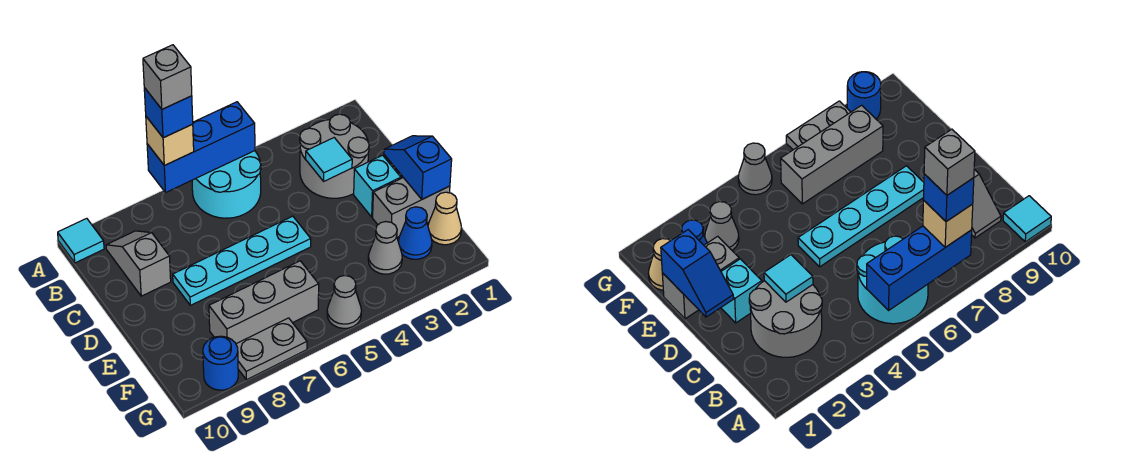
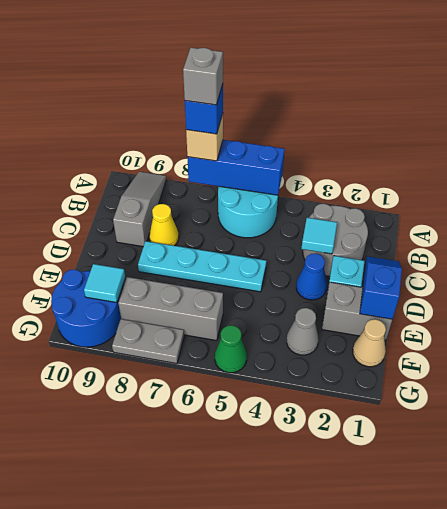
cyan tile A10 level 1 -> cyan tile F9 level 2
grey slope B9:C9 level 1 top C -> grey slope A9:C9 level 1 top C
none -> yellow cone C8 level 1
blue cone F2 level 1 -> blue cone D3 level 1
grey cone G5 level 1 -> green cone G5 level 1
blue round brick G9 level 1 -> blue round brick F9:G10 level 1

